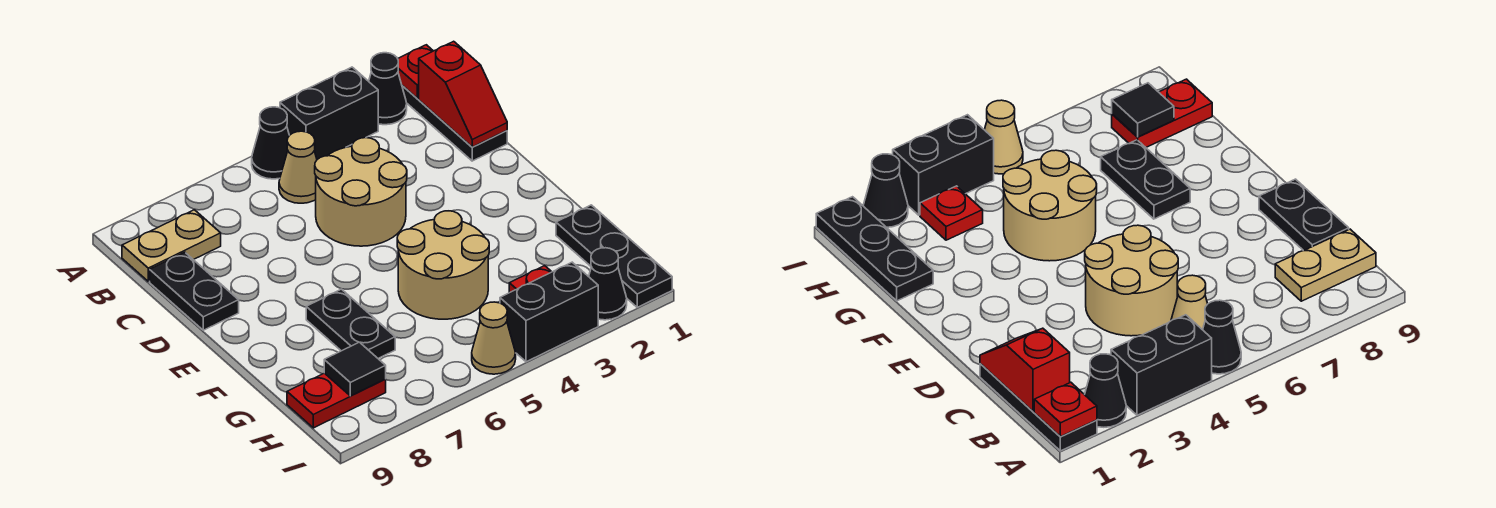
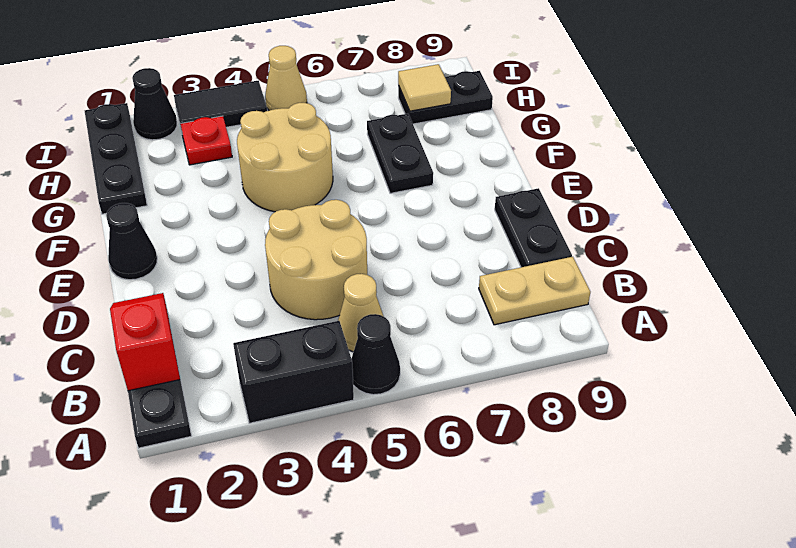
red plate A1 level 2 -> none
black cone A2 level 1 -> black cone E1 level 1
red plate H8:H9 level 1 -> black plate H8:H9 level 1
black tile H8 level 2 -> tan tile H8 level 2
black brick I3:I4 level 1 -> black tile I3:I4 level 1

